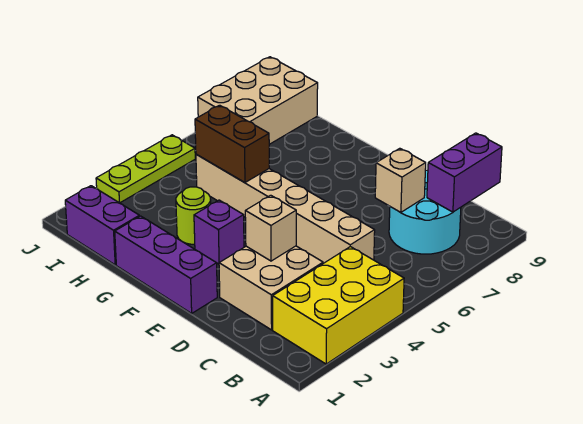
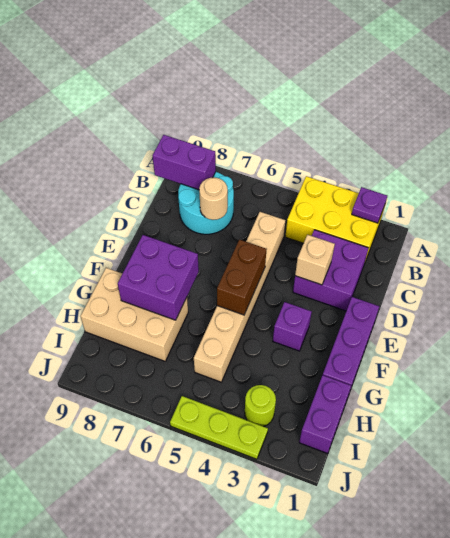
none -> purple plate A2 level 2
tan brick C2:D3 level 1 -> purple brick C2:D3 level 1
tan brick C7 level 2 -> tan round brick C7 level 2
none -> purple brick F7:G8 level 2
lime round brick G3 level 1 -> lime round brick I3 level 1
brown brick G5:H5 level 2 -> brown brick E5:F5 level 2
tan brick I7:J9 level 1 -> tan brick G7:H9 level 1

